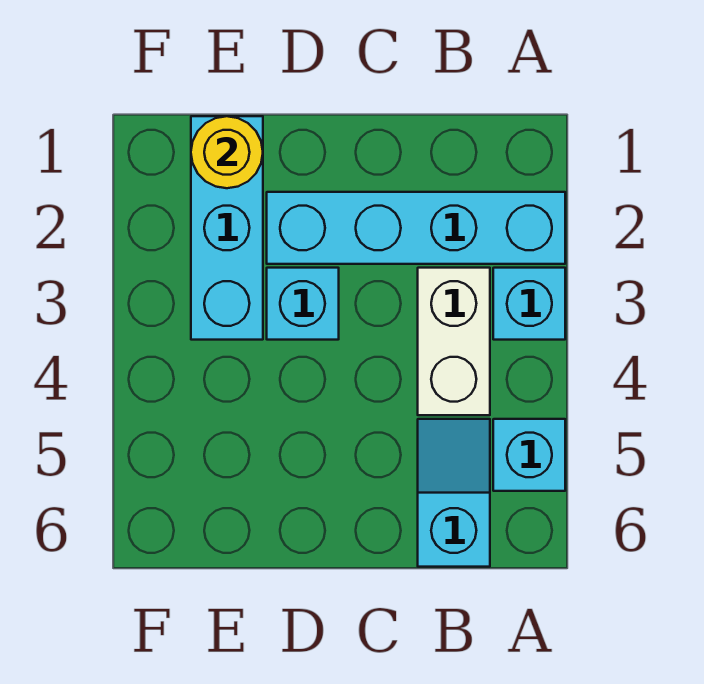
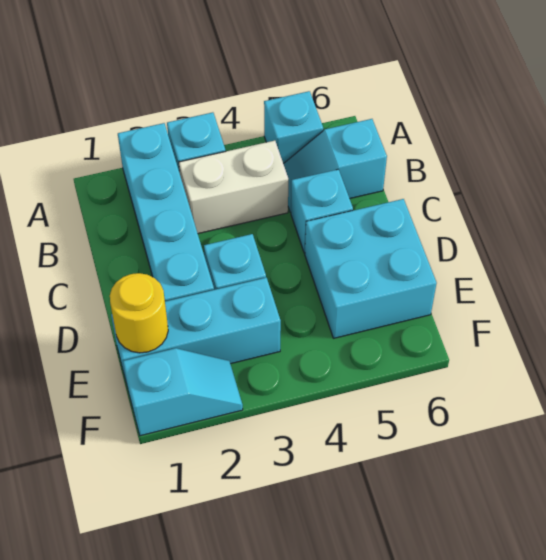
none -> cyan brick C5 level 1
none -> cyan brick D5:E6 level 1
none -> cyan slope F1:F2 level 1 top 1

